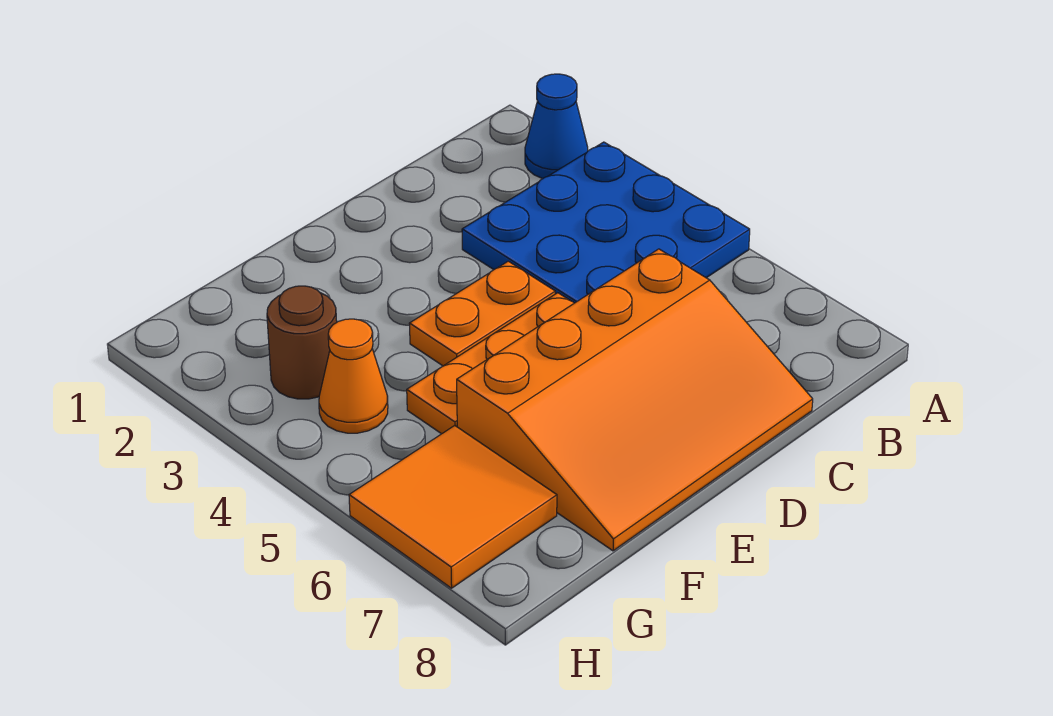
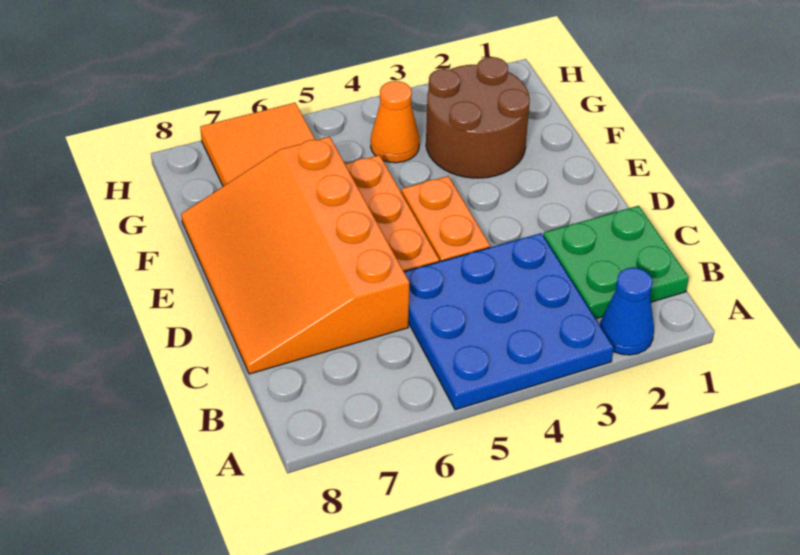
none -> green plate B1:C2 level 1
brown round brick G3 level 1 -> brown round brick F2:G3 level 1

